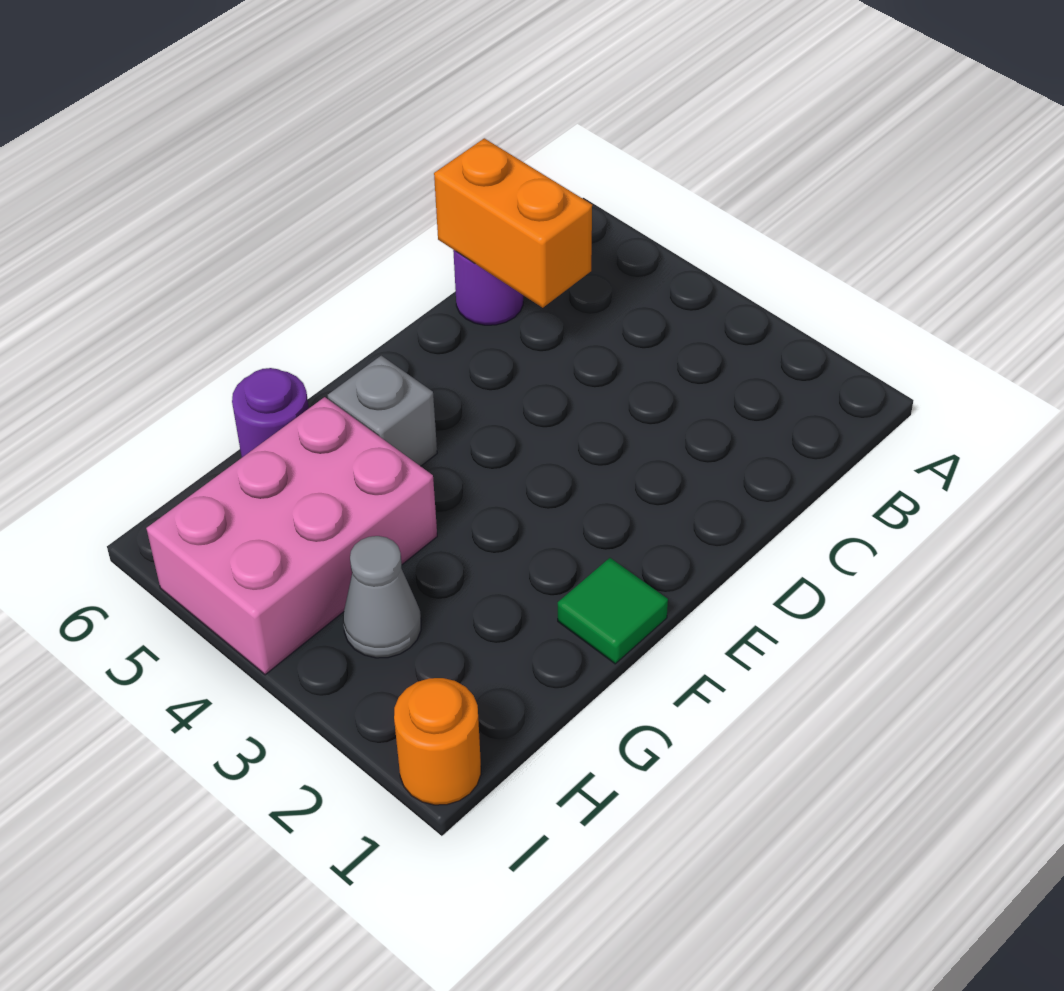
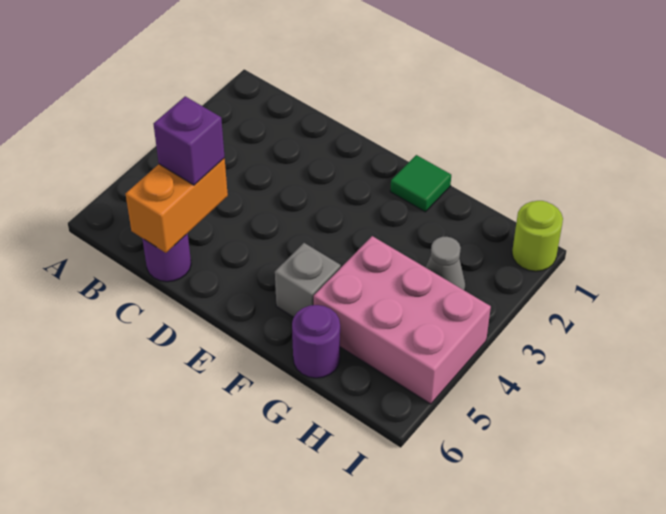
none -> purple brick C5 level 3
orange round brick I1 level 1 -> lime round brick I1 level 1

